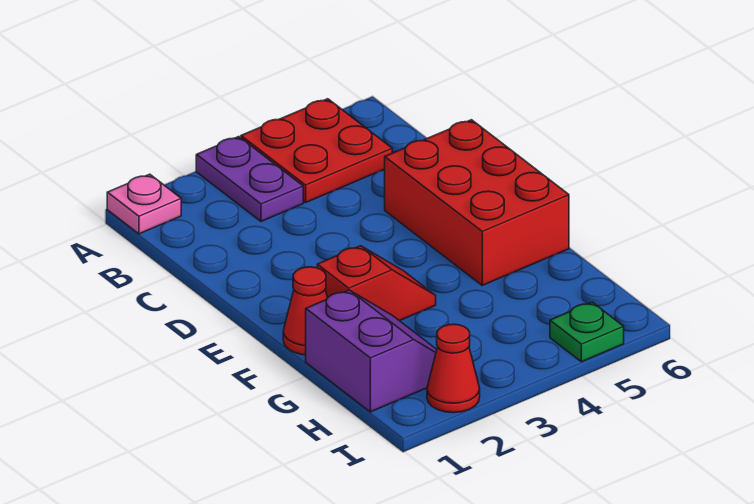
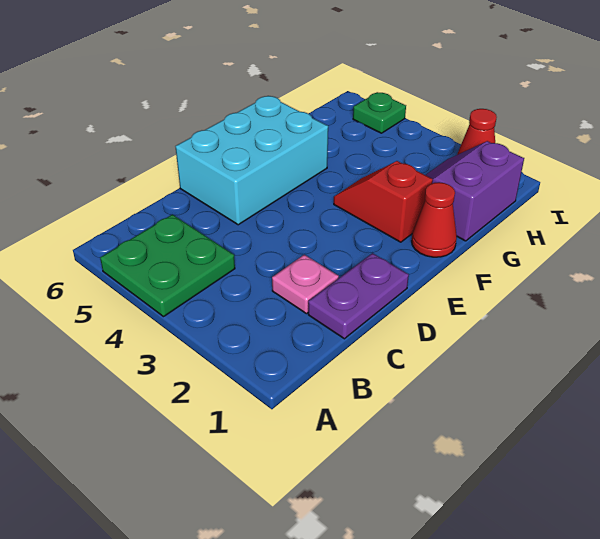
pink plate A1 level 1 -> pink plate C2 level 1
purple plate A3:B3 level 1 -> purple plate C1:D1 level 1
red plate A4:B5 level 1 -> green plate A4:B5 level 1
red brick D5:F6 level 1 -> cyan brick D5:F6 level 1

